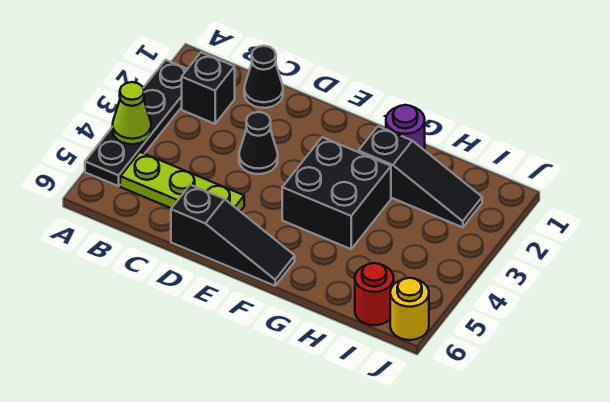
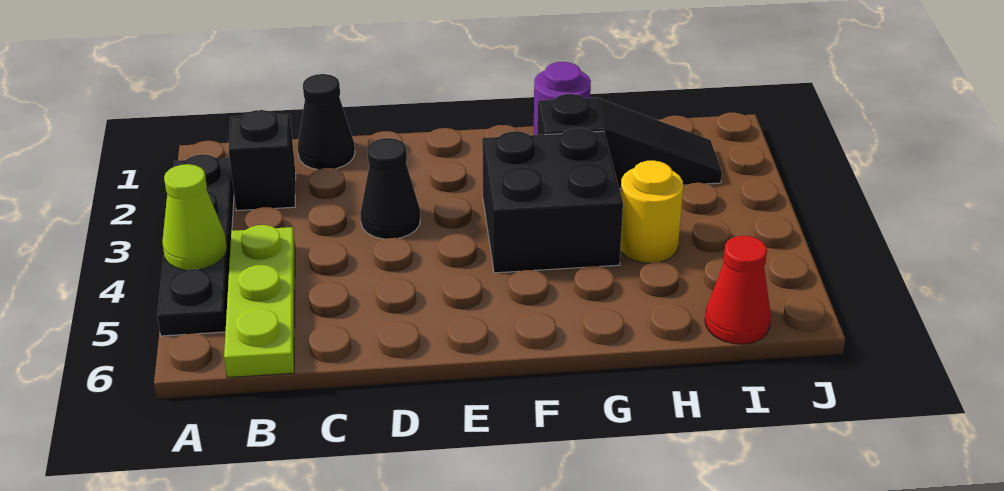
lime plate B5:D5 level 1 -> lime plate B4:B6 level 1
black slope D6:F6 level 1 top D -> none
red round brick I6 level 1 -> red cone I6 level 1
yellow round brick J6 level 1 -> yellow round brick H4 level 1

